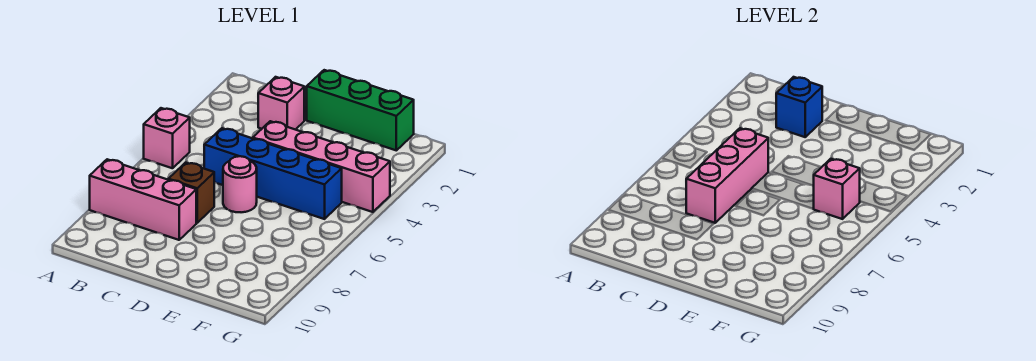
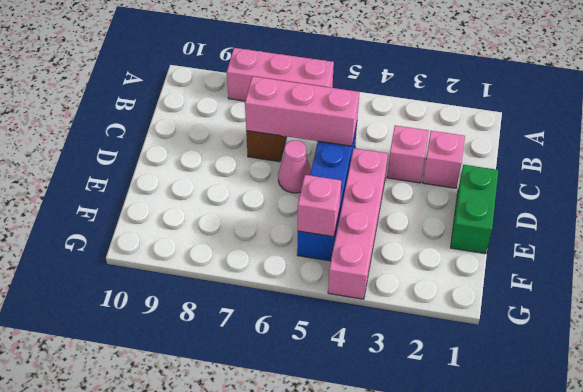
pink brick A5 level 1 -> pink brick C3 level 1
pink brick A8:C8 level 1 -> pink brick A6:A8 level 1
blue brick C2 level 2 -> none
green brick D1:F1 level 1 -> green brick D1:E1 level 1
pink round brick D6 level 1 -> pink cone D6 level 1

